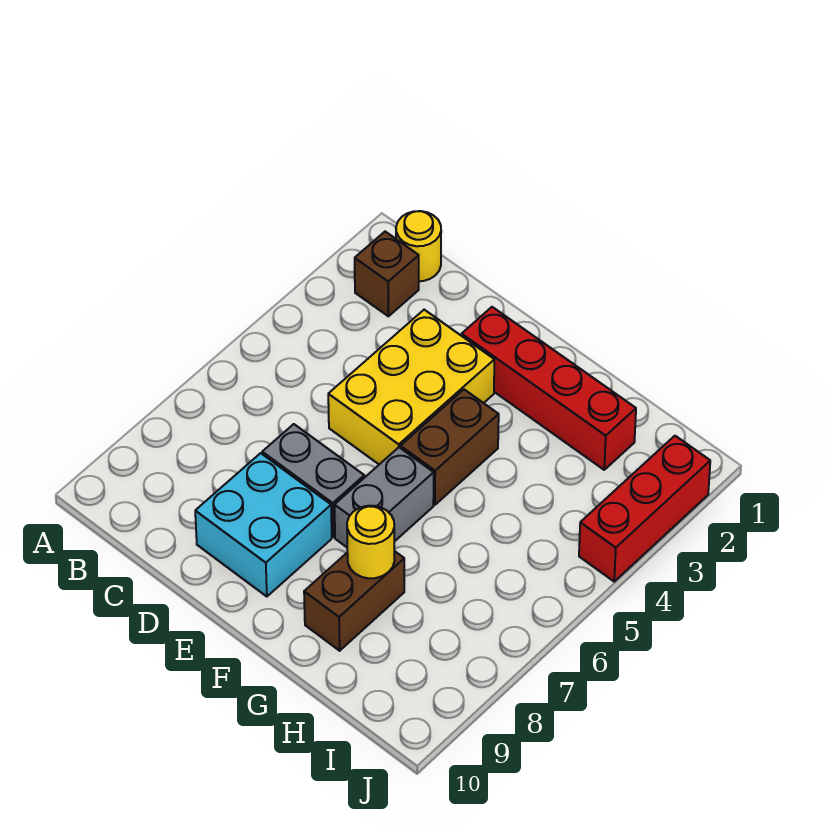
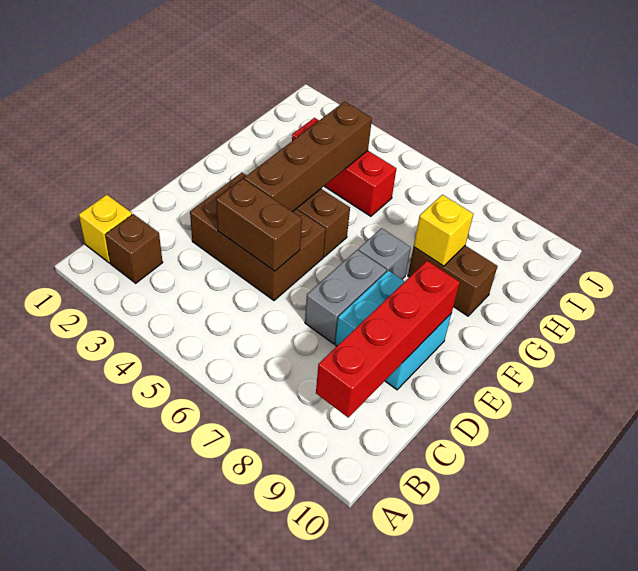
yellow round brick B1 level 1 -> yellow brick B1 level 1
yellow brick D3:E5 level 1 -> brown brick D3:E5 level 1
none -> brown brick D4:D5 level 2
red brick E2:H2 level 1 -> red brick B9:E9 level 2
none -> brown brick E4:H4 level 2
grey brick F6:F7 level 1 -> grey brick F7 level 1
yellow round brick G8 level 2 -> yellow brick G8 level 2
red brick J2:J4 level 1 -> red brick H3:H5 level 1

